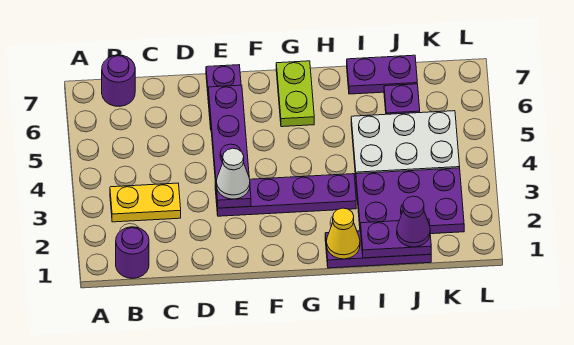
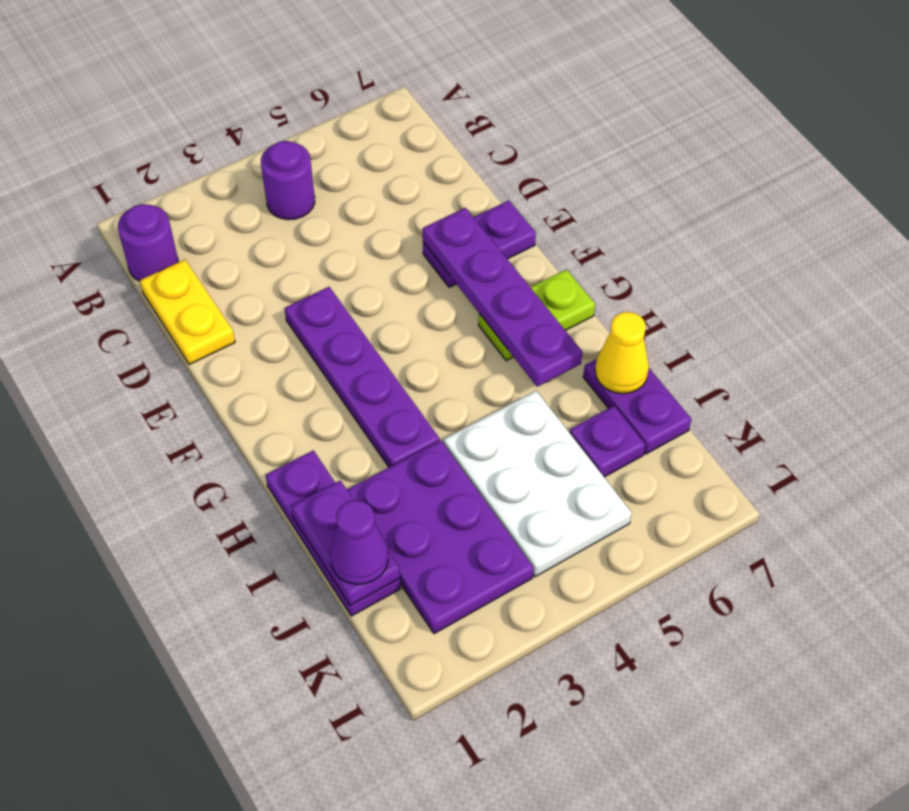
yellow plate B3:C3 level 1 -> yellow plate C1:D1 level 1
purple round brick B7 level 1 -> purple round brick B4 level 1
purple plate E3:E6 level 2 -> purple plate E6:H6 level 2
white cone E3 level 3 -> none
yellow cone H1 level 2 -> yellow cone I7 level 2

